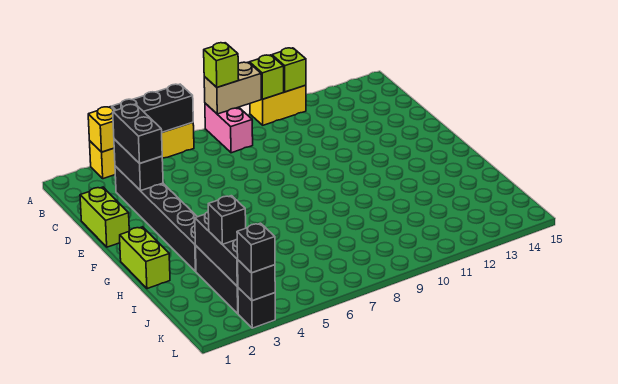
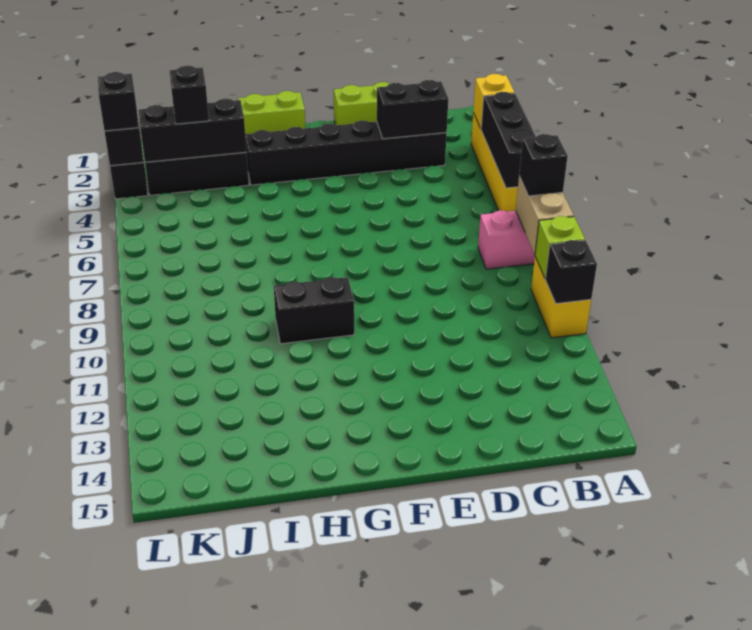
lime brick A8 level 3 -> black brick A8 level 3
lime brick A11 level 2 -> black brick A11 level 2
black brick C3:D3 level 3 -> black brick G10:H10 level 1

